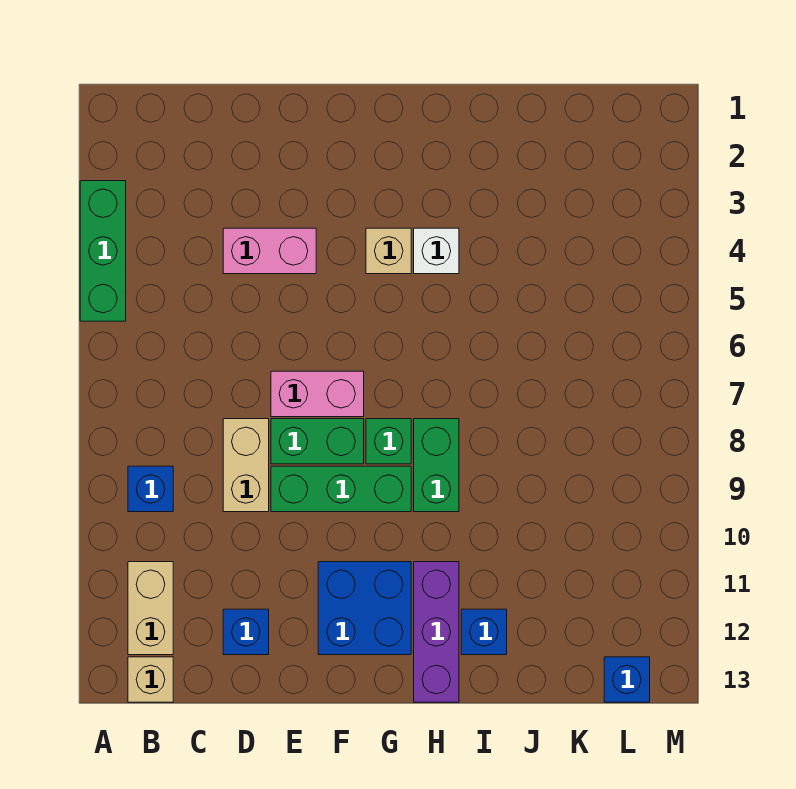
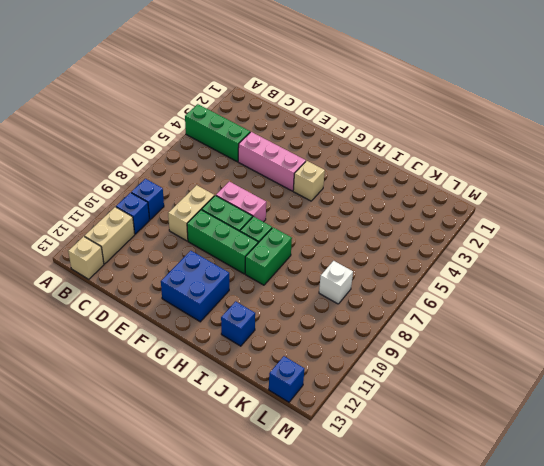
green brick A3:A5 level 1 -> green brick A4:C4 level 1
pink brick D4:E4 level 1 -> pink brick D4:F4 level 1
blue brick D12 level 1 -> blue brick B10 level 1
white brick H4 level 1 -> white brick K8 level 1
purple brick H11:H13 level 1 -> none

